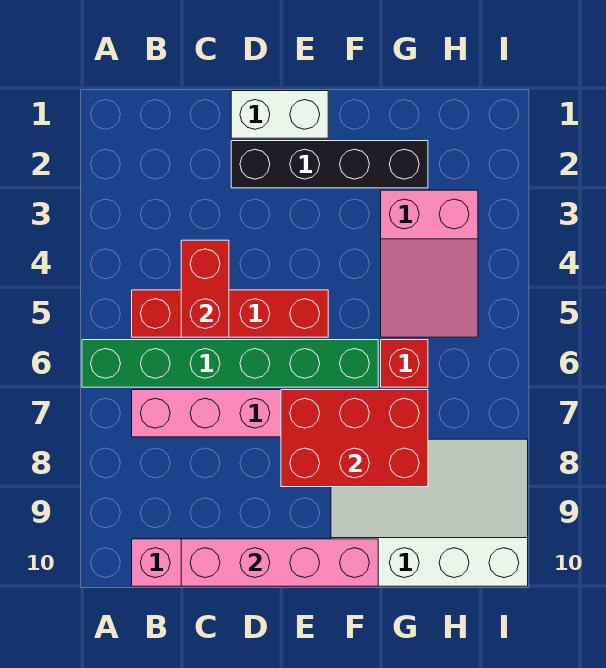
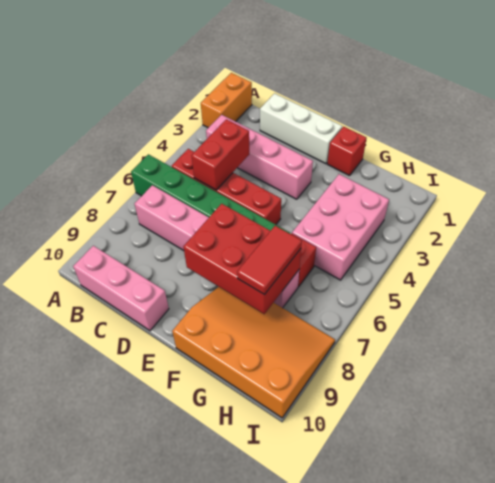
none -> orange brick A1:A2 level 1
pink brick C10:F10 level 2 -> pink brick B3:E3 level 1
white brick D1:E1 level 1 -> white brick C1:E1 level 1
black brick D2:G2 level 1 -> none
none -> red brick F1 level 1
white slope F8:I10 level 1 top 10 -> orange slope F8:I10 level 1 top 10
pink slope G3:H5 level 1 top 3 -> pink brick G3:H5 level 1
none -> red tile G7:G8 level 3

